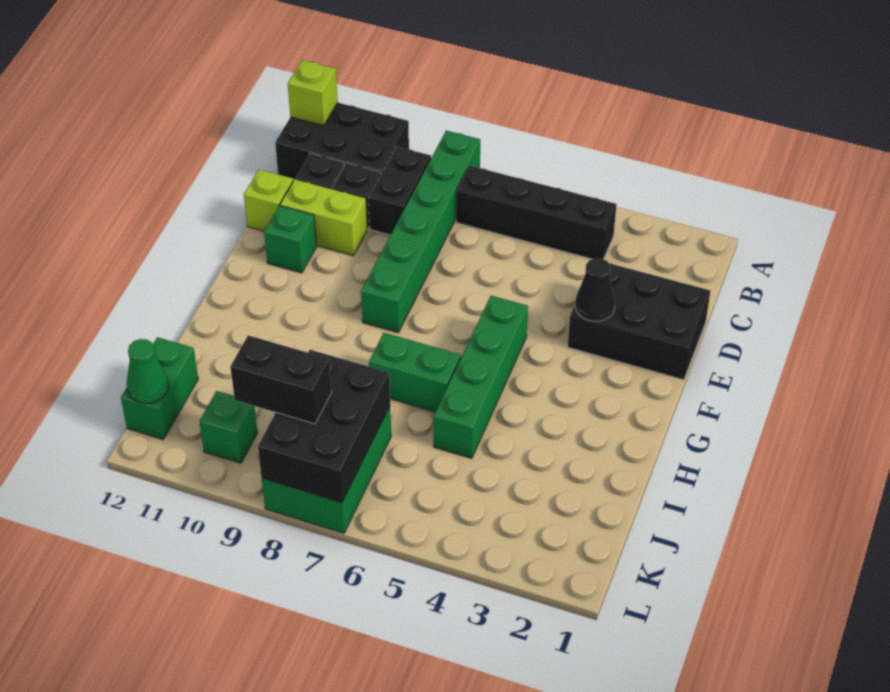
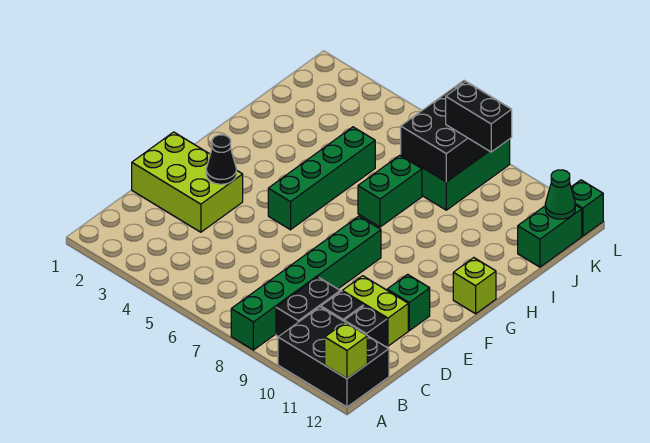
black brick B4:B7 level 1 -> none
black brick D1:E3 level 1 -> lime brick D1:E3 level 1
lime brick D12 level 1 -> lime brick G12 level 1
green brick H6:H7 level 1 -> green brick H7:I7 level 1
green brick K10 level 1 -> green brick L12 level 1

